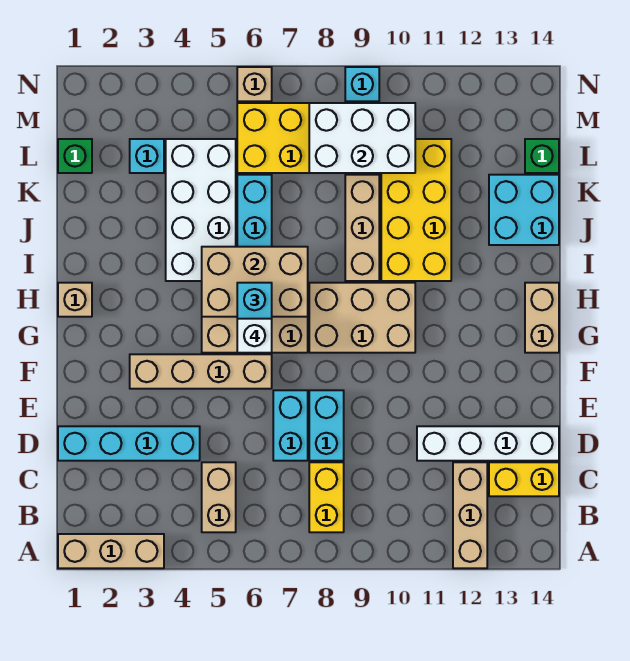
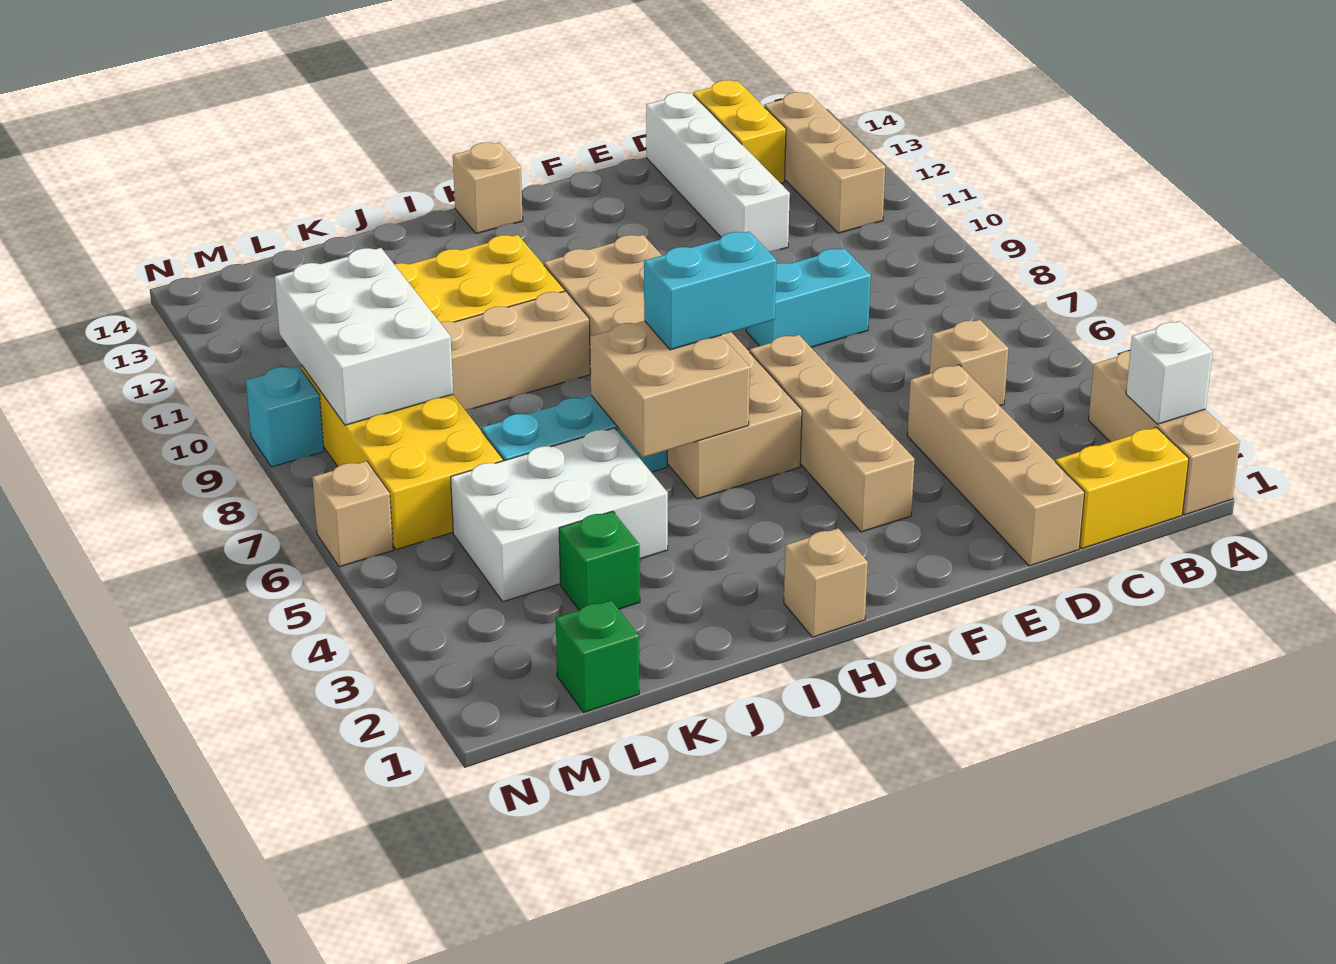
tan brick A12:C12 level 1 -> tan brick B11:B13 level 1
tan brick B5:C5 level 1 -> tan brick C5 level 1
yellow brick B8:C8 level 1 -> yellow brick B1:C1 level 1
cyan brick D1:D4 level 1 -> tan brick D1:D4 level 1
cyan brick D7:E7 level 1 -> none
white brick G6 level 4 -> white brick A2 level 2
tan brick G14:H14 level 1 -> tan brick H14 level 1
tan brick H5:I7 level 2 -> tan brick H5:I6 level 2
white brick I4:L5 level 1 -> white brick J4:L5 level 1
cyan brick J13:K14 level 1 -> none
cyan brick L3 level 1 -> none
green brick L14 level 1 -> green brick K3 level 1

